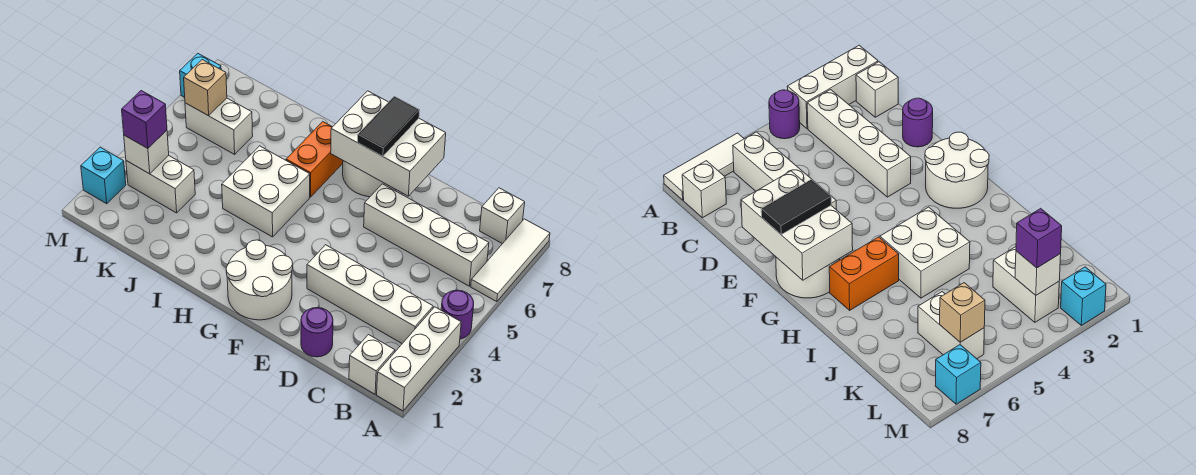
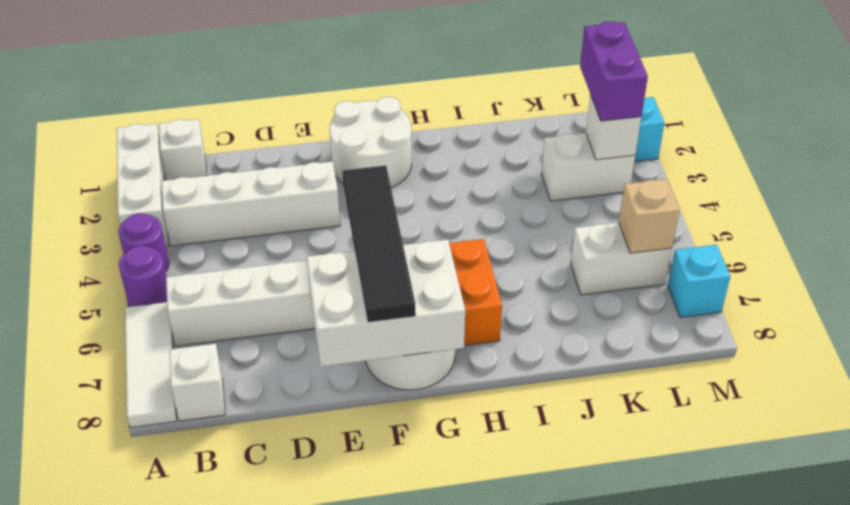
purple round brick D1 level 1 -> purple round brick A5 level 1
black tile F7:F8 level 3 -> black tile F5:F8 level 3
white brick H4:I5 level 1 -> none
purple brick L3 level 3 -> purple brick L2:L3 level 3

